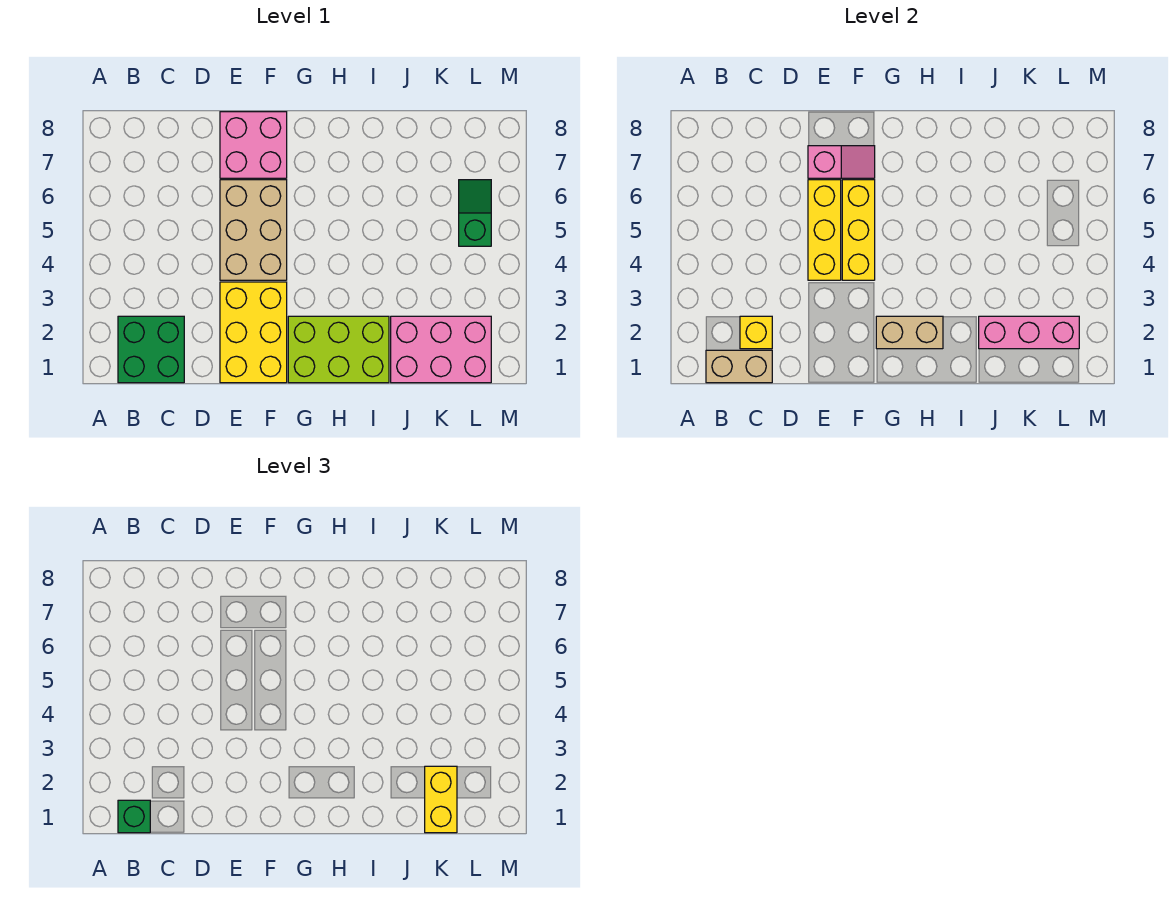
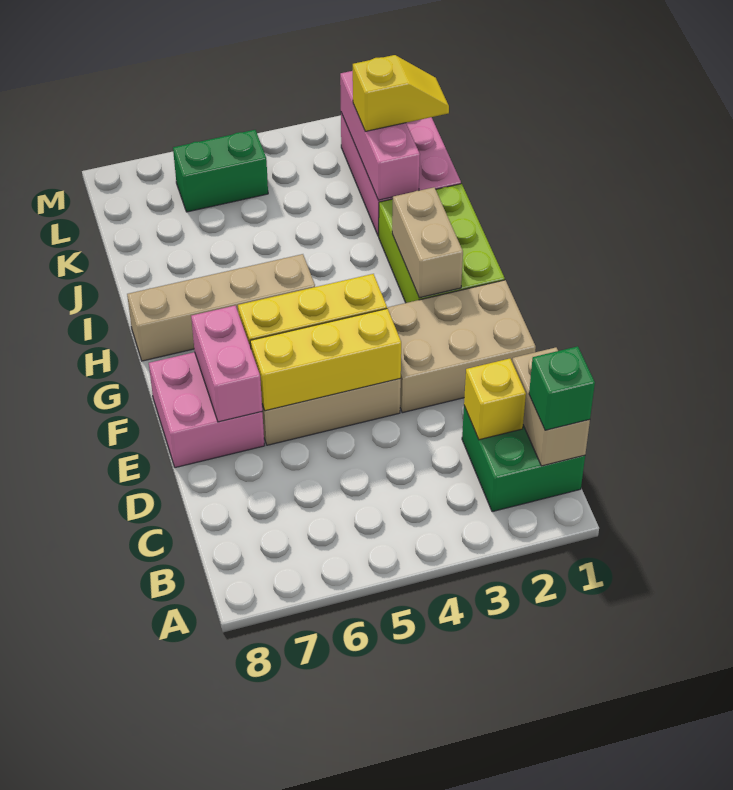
yellow brick E1:F3 level 1 -> tan brick E1:F3 level 1
pink slope E7:F7 level 2 top E -> pink brick E7:F7 level 2
none -> tan brick H5:H8 level 1
yellow brick K1:K2 level 3 -> yellow slope K1:K2 level 3 top 2
green slope L5:L6 level 1 top 5 -> green brick L5:L6 level 1

